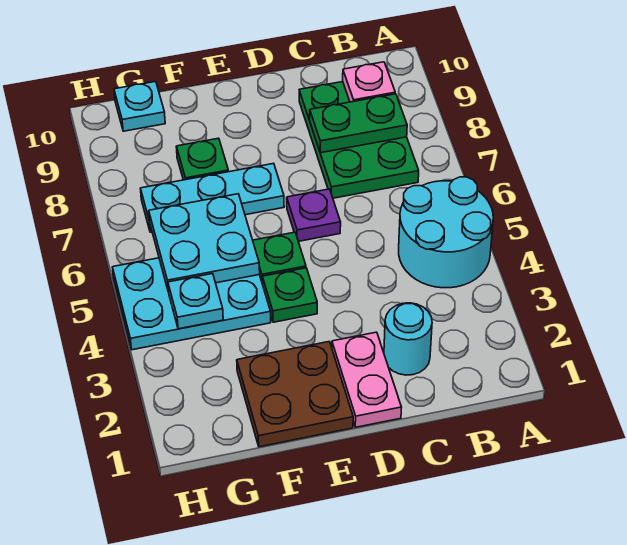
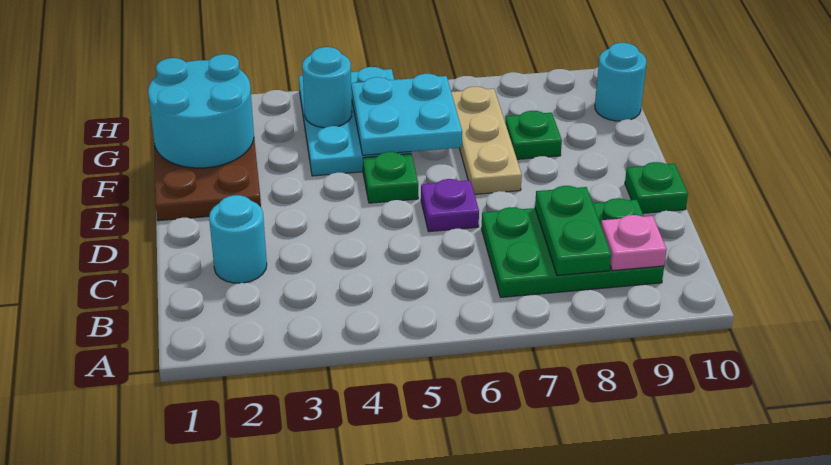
cyan round brick A4:B5 level 1 -> cyan round brick F1:G2 level 2
pink plate D1:D2 level 1 -> none
green plate E4 level 1 -> green plate D10 level 1
cyan plate E7:G7 level 1 -> tan plate E7:G7 level 1
cyan plate G4 level 2 -> cyan round brick G4 level 2
cyan plate G10 level 1 -> cyan round brick G10 level 1

